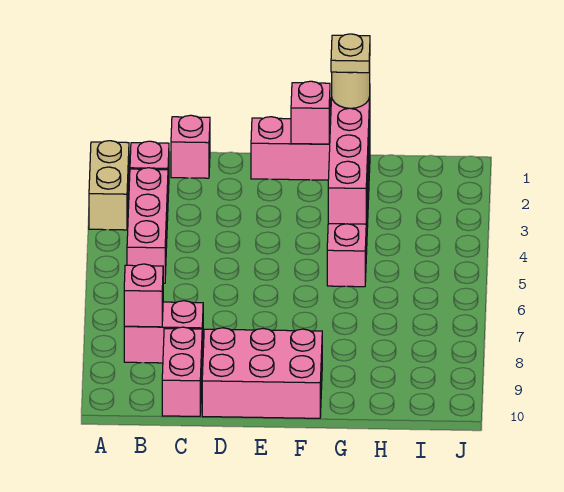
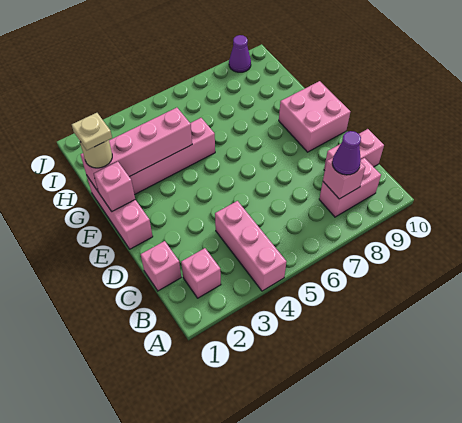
tan brick A2:A3 level 1 -> none
pink brick B3:B5 level 1 -> pink brick A4:C4 level 1
pink brick B8:C8 level 1 -> pink brick B8:B9 level 1
none -> purple cone B8 level 3
pink brick D9:F10 level 1 -> pink brick E9:F10 level 1
none -> purple cone J9 level 1

